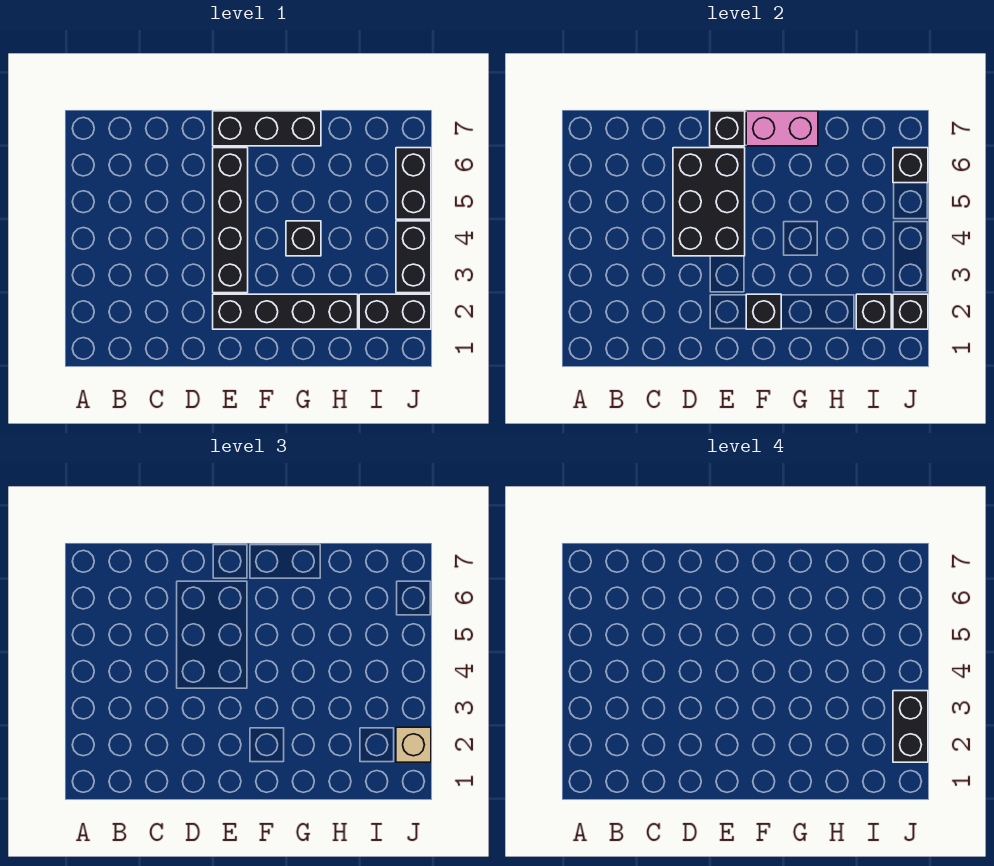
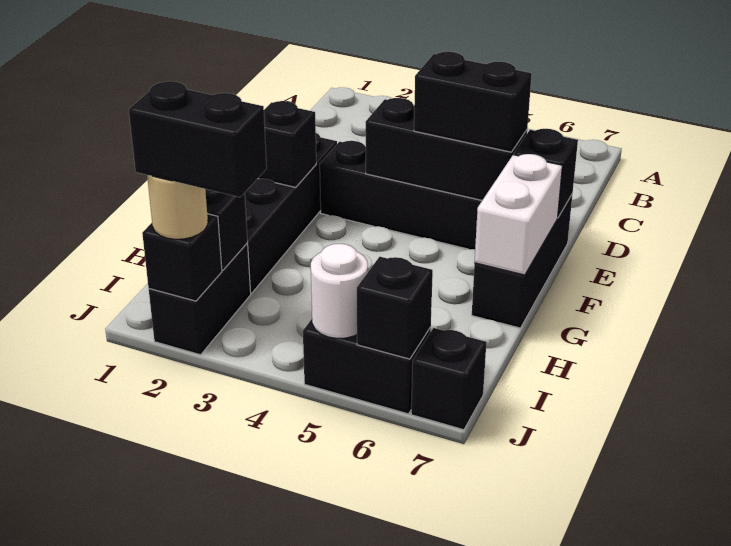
black brick D4:E6 level 2 -> black brick E4:E6 level 2
pink brick F7:G7 level 2 -> white brick F7:G7 level 2
black brick G4 level 1 -> black brick J7 level 1
tan brick J2 level 3 -> tan round brick J2 level 3
black brick J3:J4 level 1 -> black brick E5:E6 level 3
none -> white round brick J5 level 2

